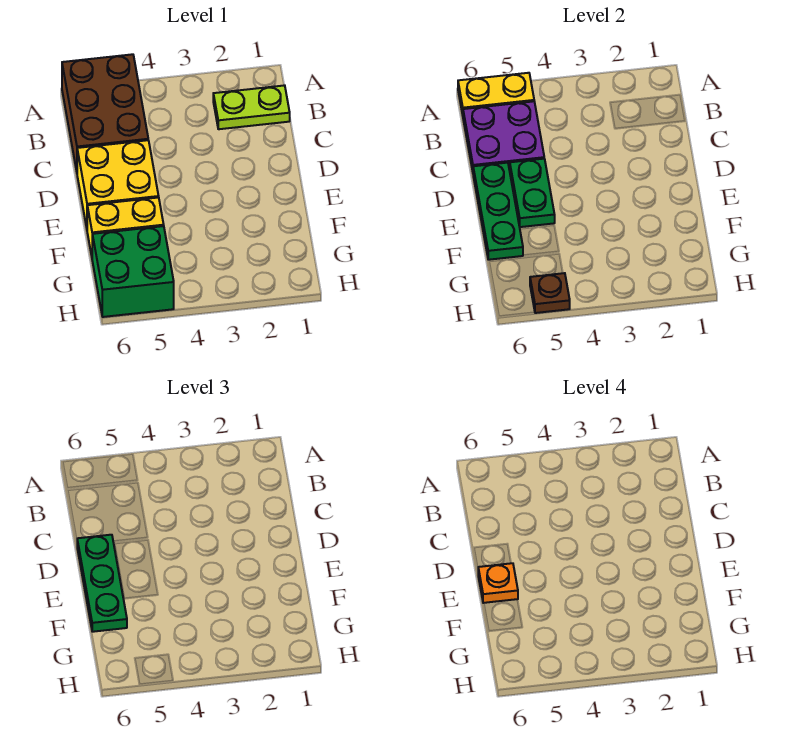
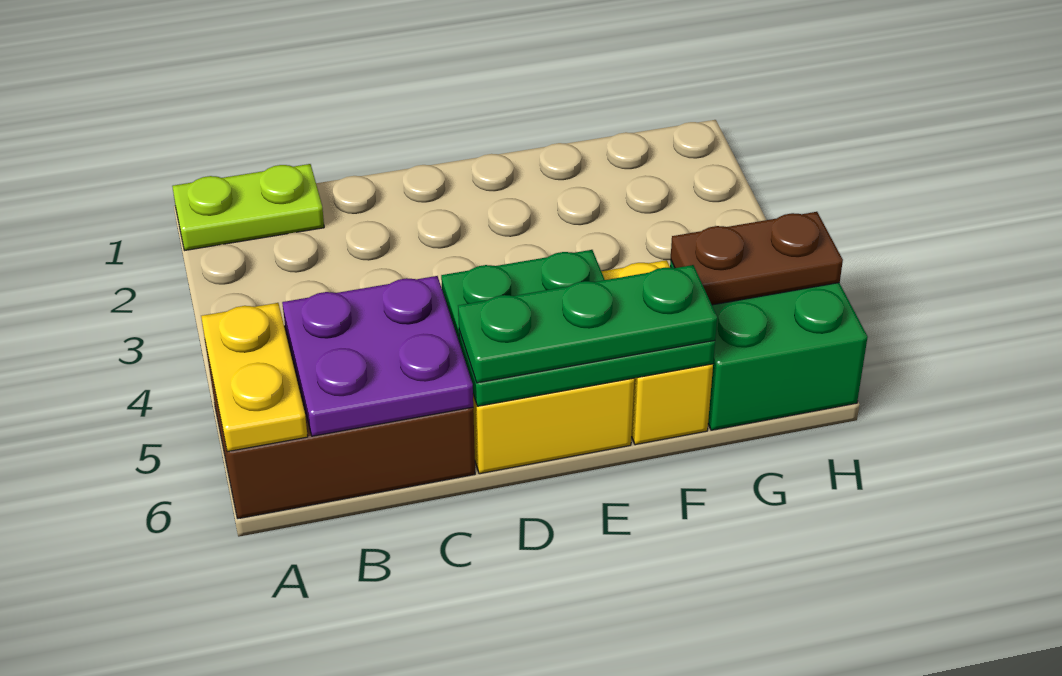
lime plate B1:B2 level 1 -> lime plate A1:B1 level 1
orange plate E6 level 4 -> none
brown plate H5 level 2 -> brown plate G5:H5 level 2

